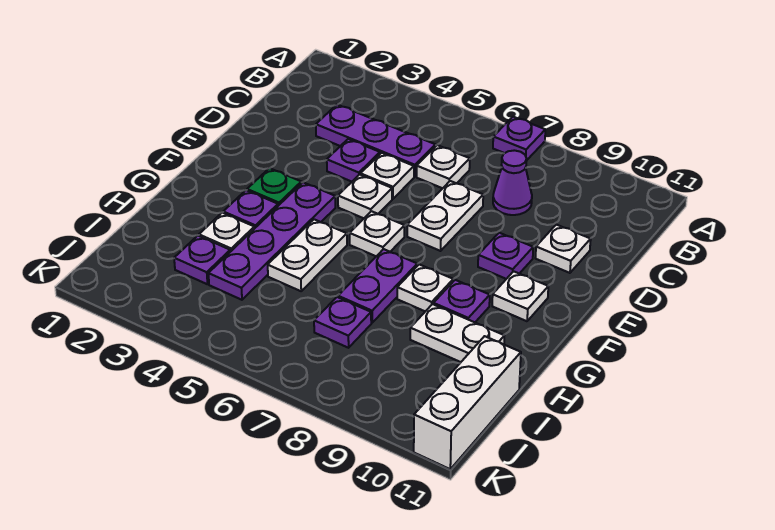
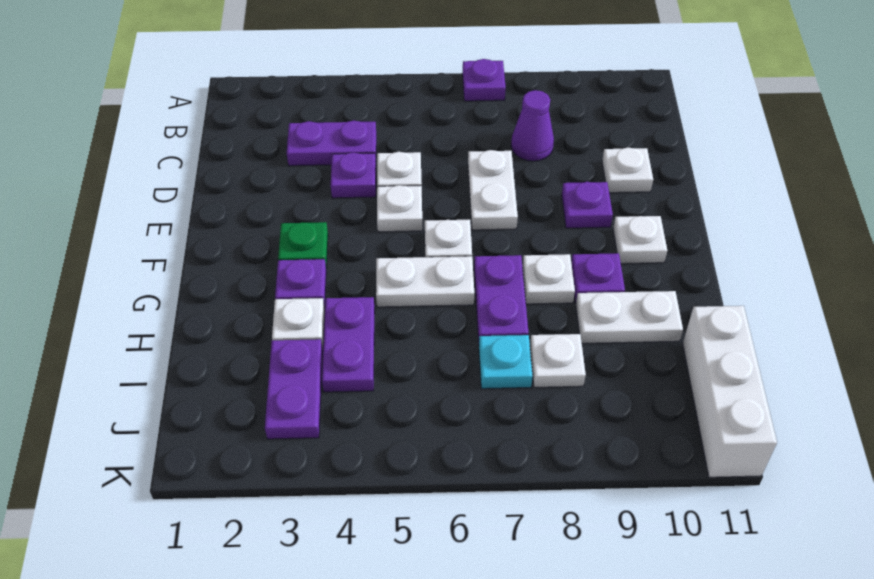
purple plate C3:C5 level 1 -> purple plate C3:C4 level 1
white plate C6 level 1 -> white plate I8 level 1
purple plate F4:I4 level 1 -> purple plate H4:I4 level 1
white plate G5:H5 level 1 -> white plate G5:G6 level 1
purple plate I3 level 1 -> purple plate I3:J3 level 1
purple plate I7 level 1 -> cyan plate I7 level 1

